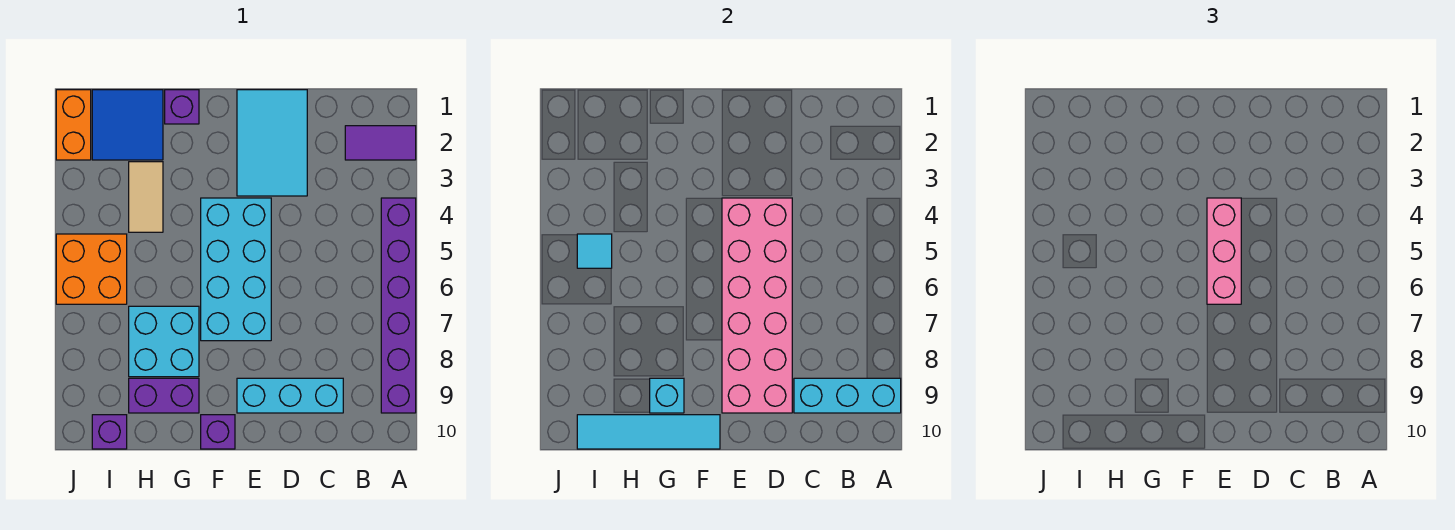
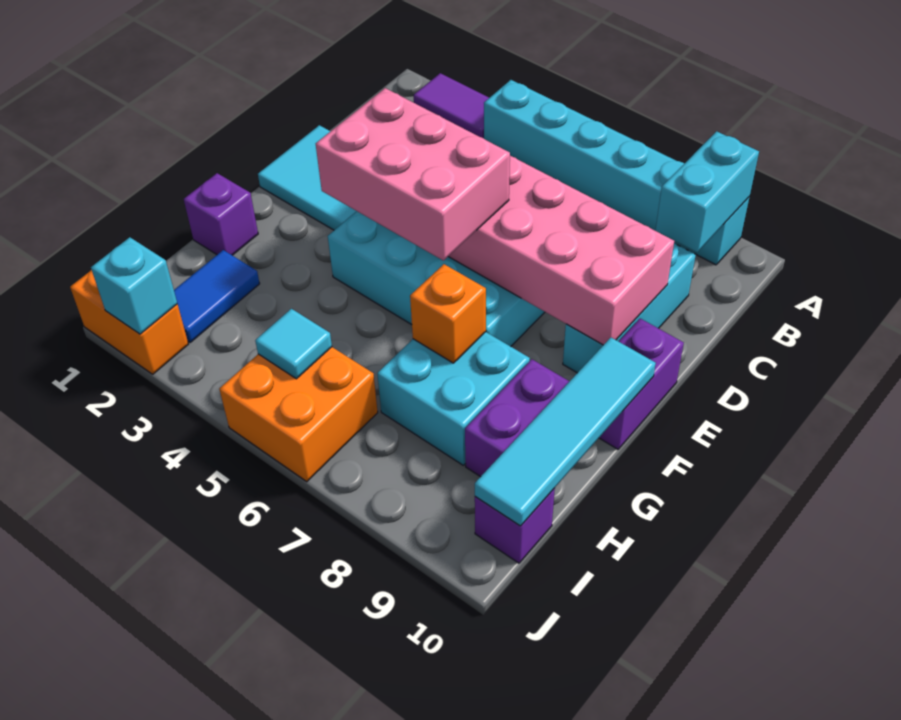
purple tile A2:B2 level 1 -> purple tile A2:A3 level 1
purple brick A4:A9 level 1 -> cyan brick A4:A9 level 1
cyan brick A9:C9 level 2 -> cyan brick A9:B9 level 2
pink brick E4:E6 level 3 -> pink brick E4:F6 level 3
purple brick F10 level 1 -> purple brick E10:F10 level 1
none -> orange brick G7 level 2
cyan brick G9 level 2 -> cyan brick J2 level 2
blue tile H1:I2 level 1 -> blue tile H2:I2 level 1
tan tile H3:H4 level 1 -> none

